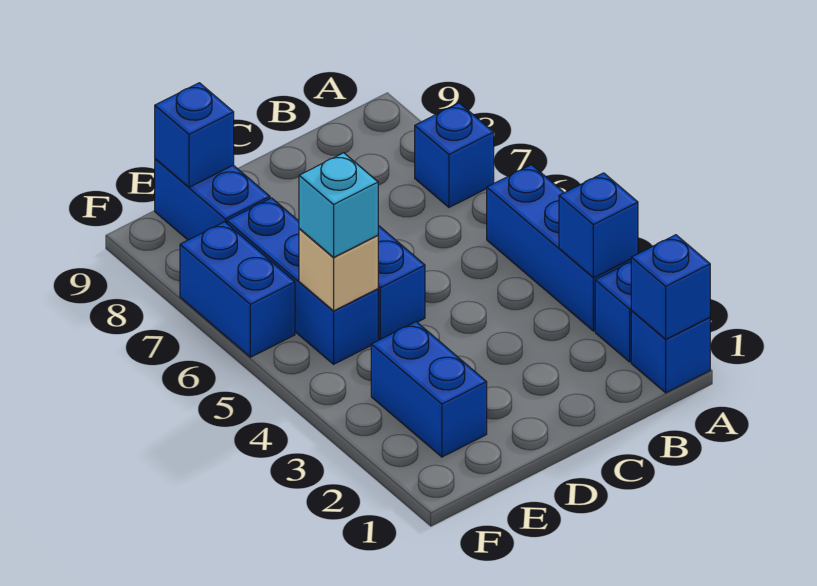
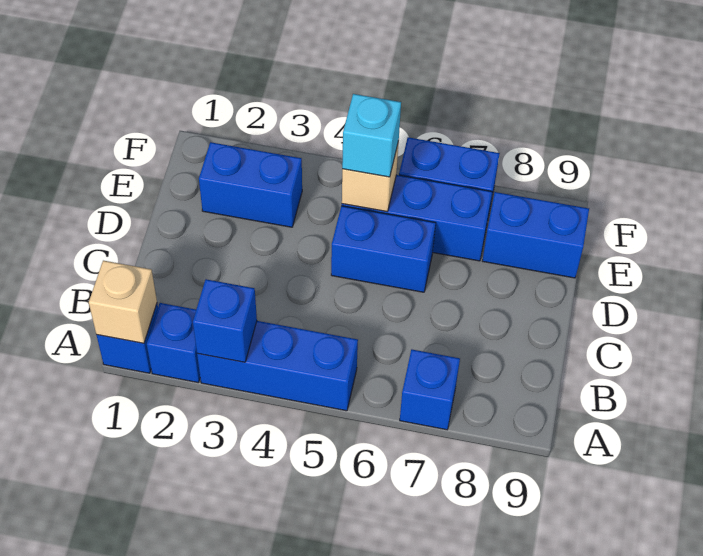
blue brick A1 level 2 -> tan brick A1 level 2
blue brick E9 level 2 -> none

